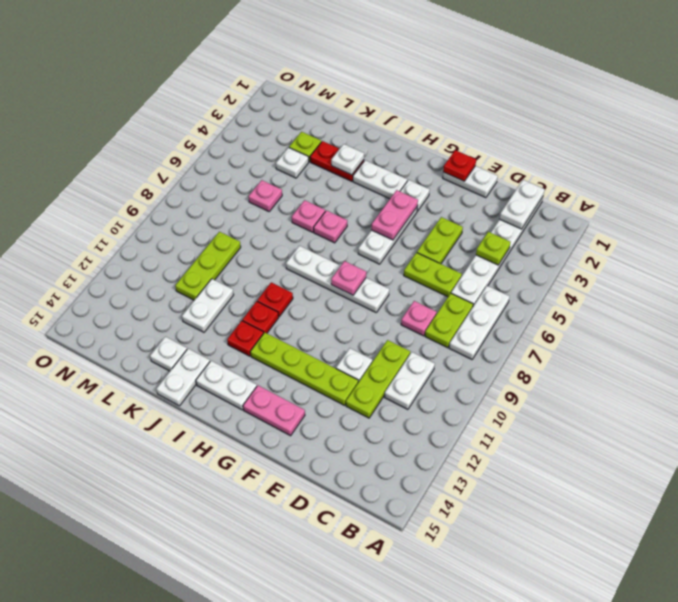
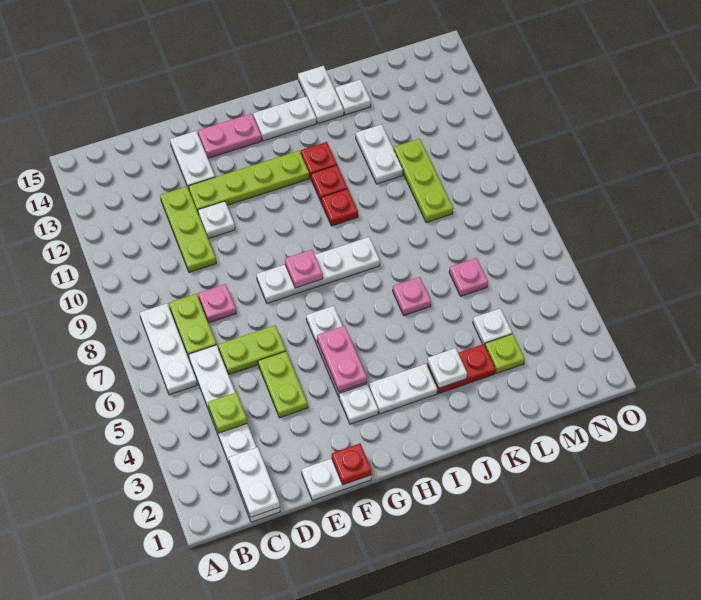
white plate C10:C11 level 1 -> white plate E13:E14 level 1
pink plate I6 level 1 -> none

